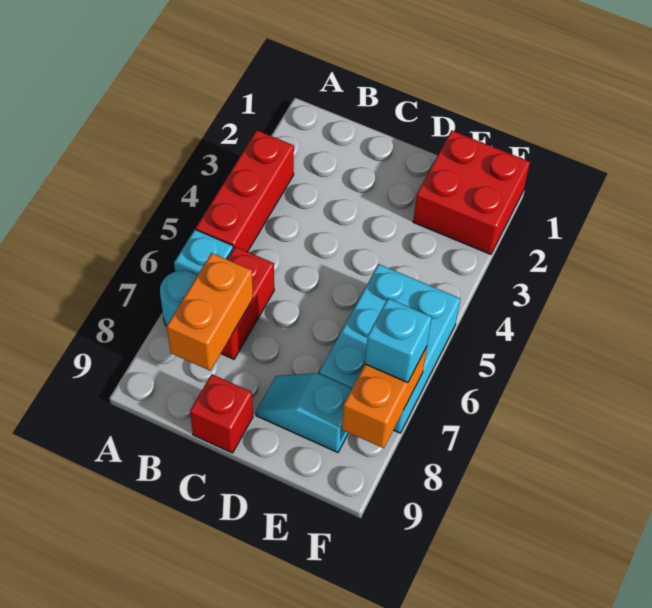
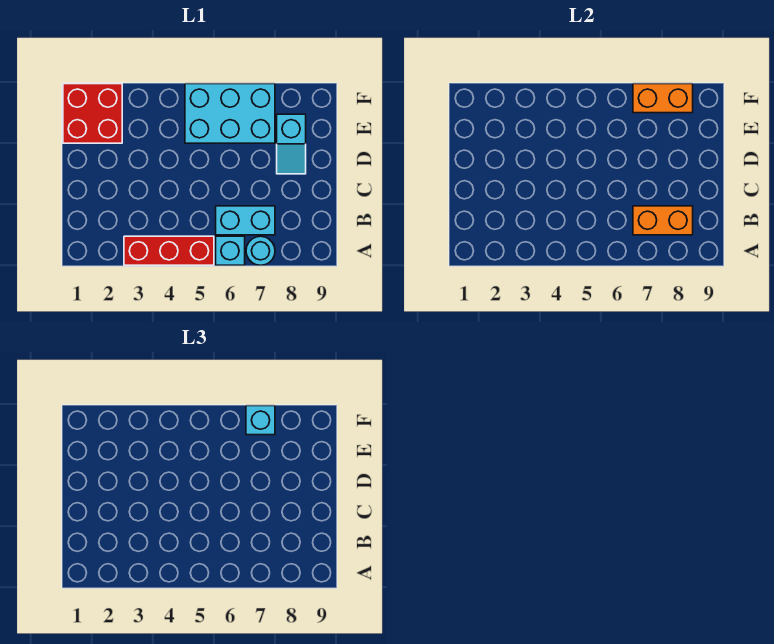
red brick B6:B7 level 1 -> cyan brick B6:B7 level 1
red brick C9 level 1 -> none

